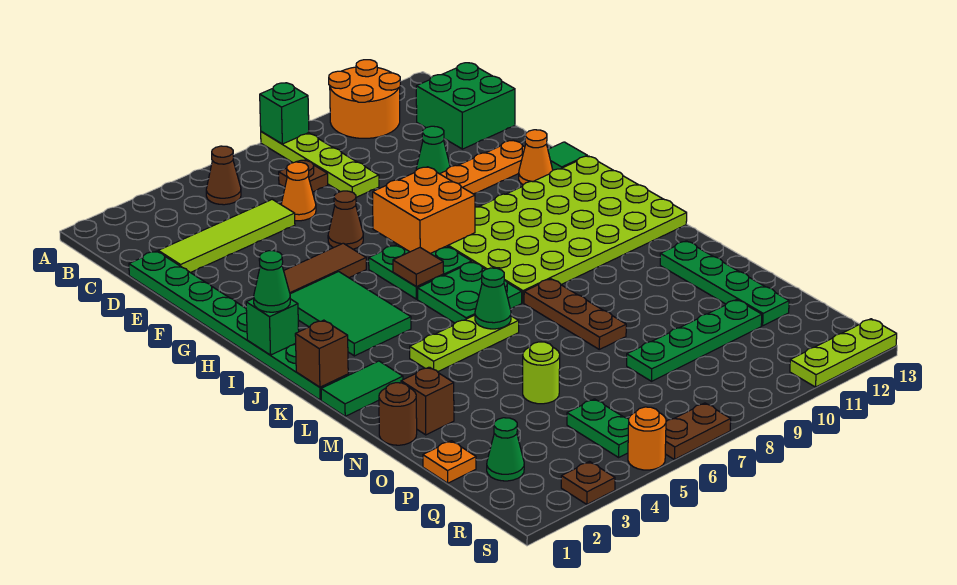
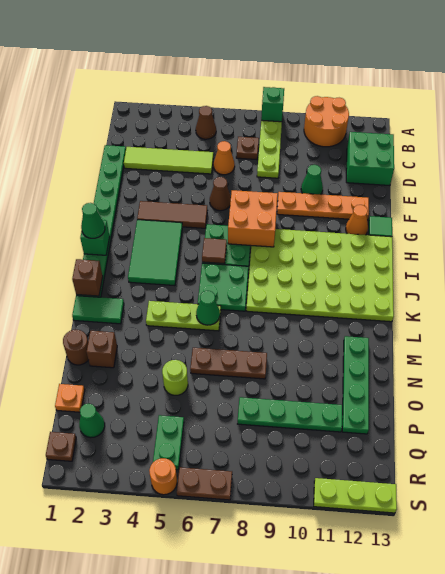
brown plate L8:N8 level 1 -> brown plate N6:N8 level 1
brown plate S3 level 1 -> brown plate R1 level 1

